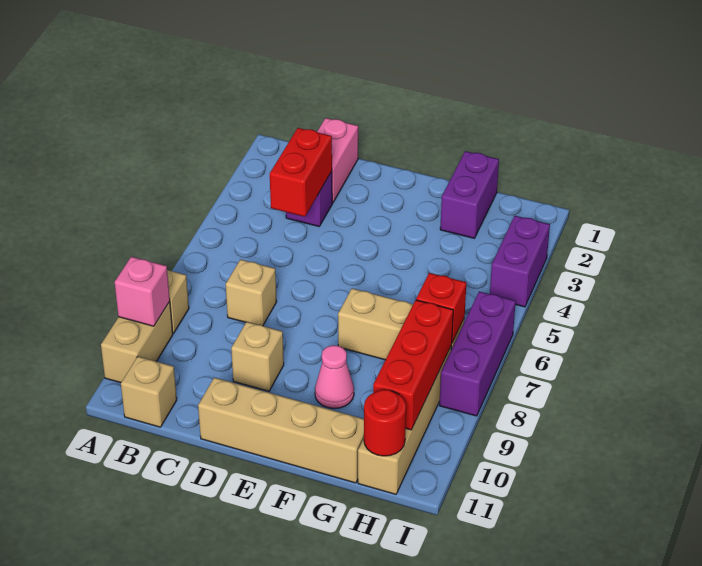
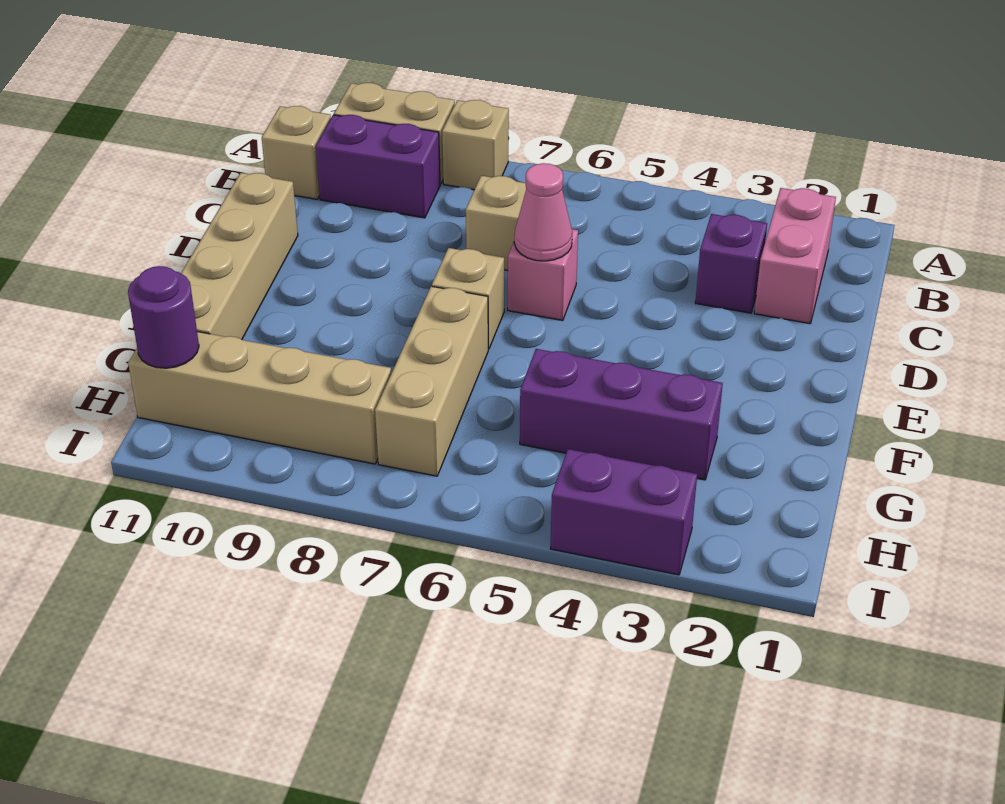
pink brick A9 level 2 -> pink brick D6 level 1
pink brick C1:C2 level 1 -> pink brick B2:C2 level 1
red brick C3:C4 level 2 -> none
tan brick D9 level 1 -> tan brick E7 level 1
pink cone F9 level 1 -> pink cone D6 level 2
purple brick G1:G2 level 1 -> purple brick B9:B10 level 1
red brick H7 level 2 -> none
red brick H8:H10 level 2 -> none
red round brick H11 level 2 -> purple round brick H11 level 2
purple brick I6:I8 level 1 -> purple brick G3:G5 level 1

